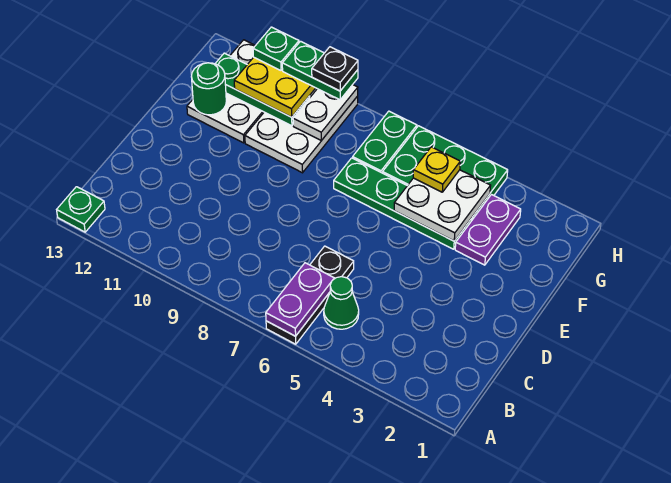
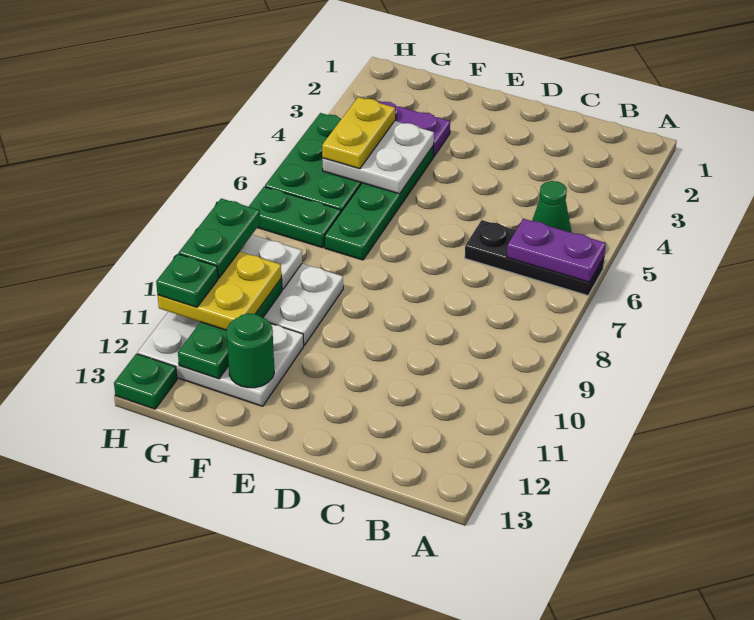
green plate A13 level 1 -> green plate H13 level 1
yellow plate G5 level 3 -> yellow plate G4:G5 level 3
black plate H9 level 5 -> none

